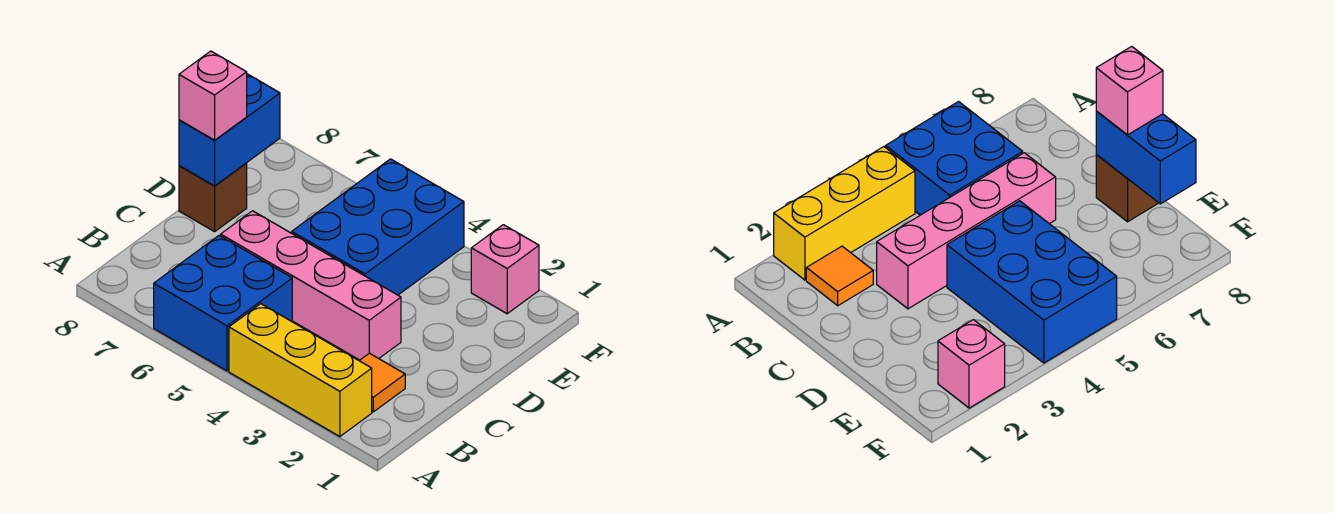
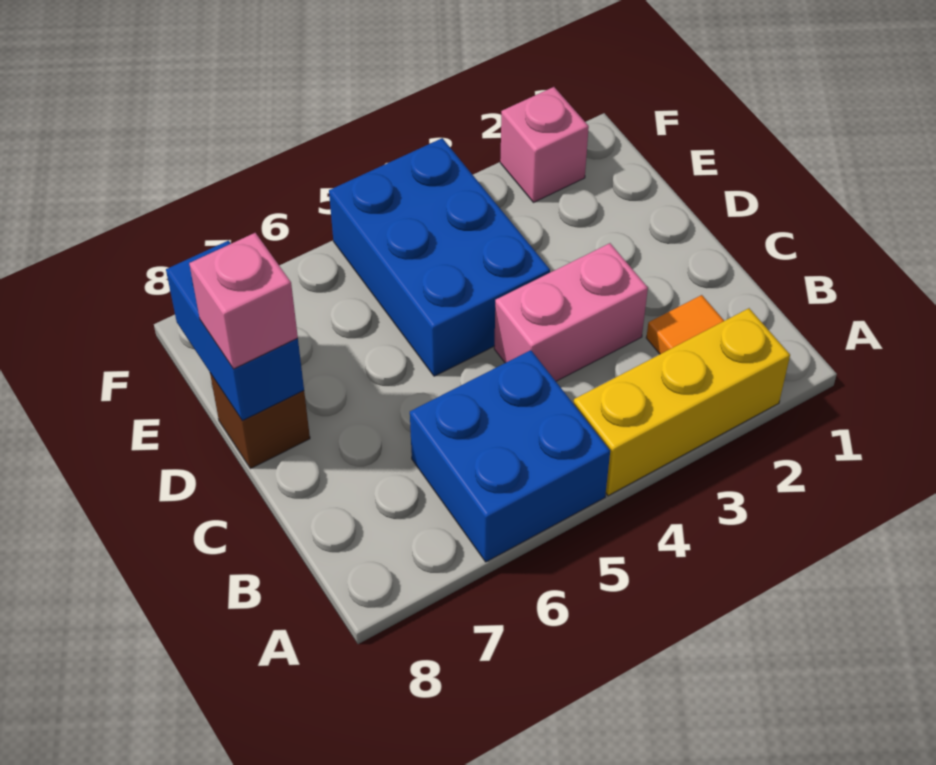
pink brick C3:C6 level 1 -> pink brick C3:C4 level 1

